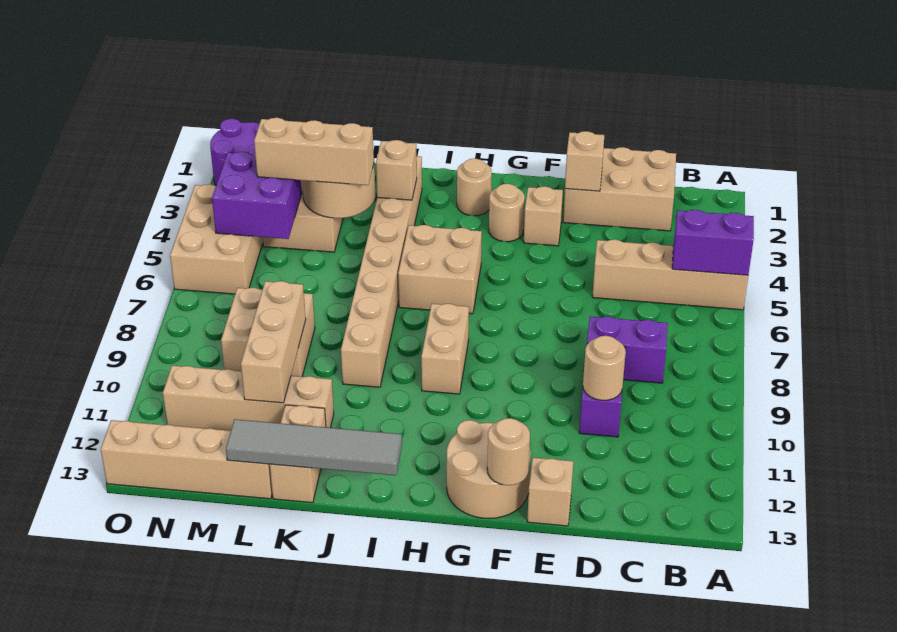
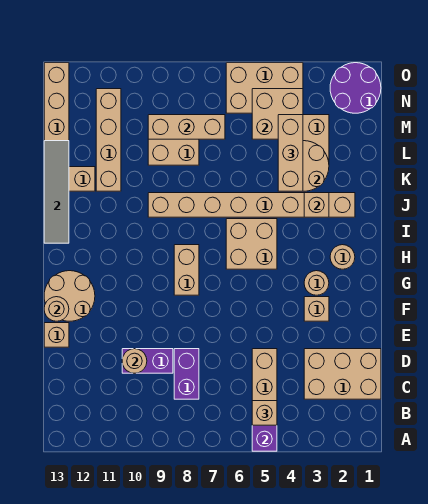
tan brick C1:E2 level 1 -> tan brick C1:D3 level 1
tan brick E2 level 2 -> tan brick B5 level 3
tan brick H8:H9 level 1 -> tan brick G8:H8 level 1
tan brick L9:L11 level 2 -> tan brick M7:M9 level 2
purple brick M4:N5 level 2 -> tan brick M4:N5 level 2

